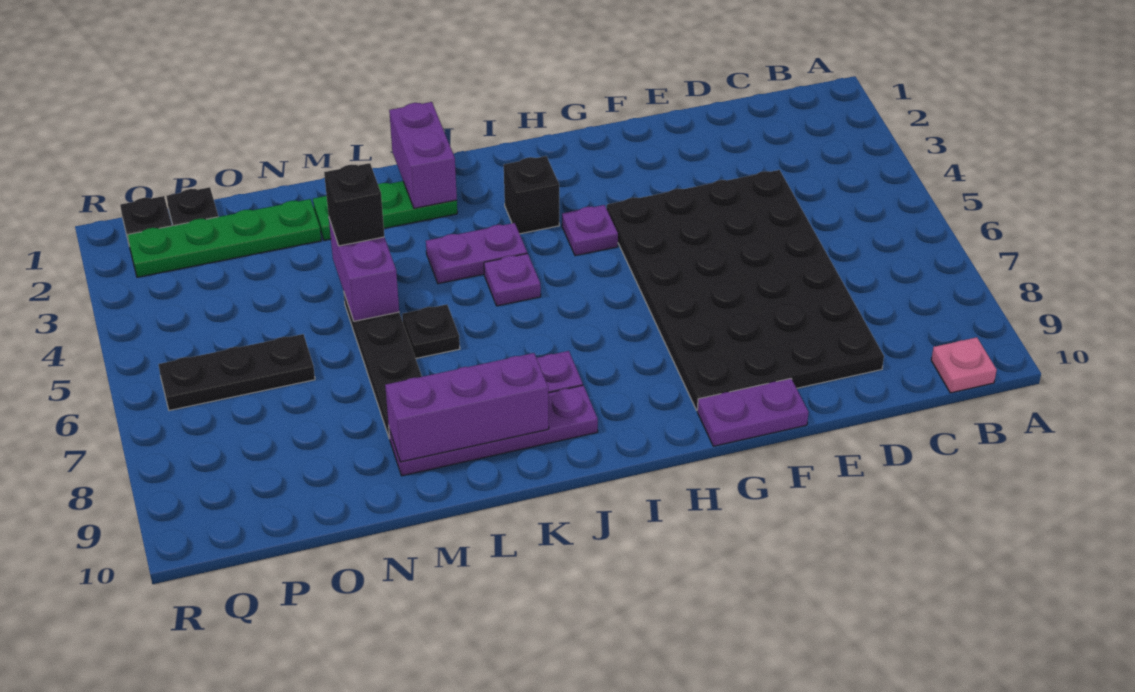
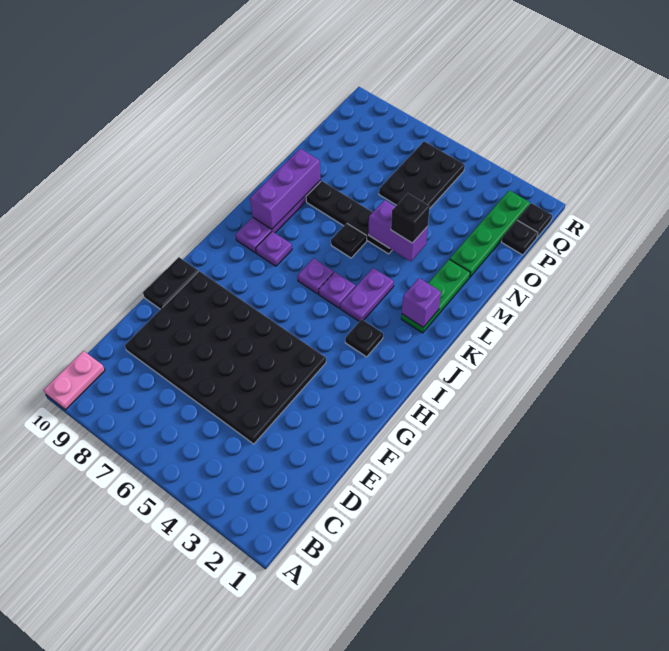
pink plate B10 level 1 -> pink plate A10:B10 level 1
purple plate F10:G10 level 1 -> black plate F10:G10 level 1
purple plate H4 level 1 -> purple plate J6 level 1
black brick I3 level 1 -> black plate I3 level 1
purple brick K1:K2 level 2 -> purple brick K2 level 2
black plate O6:Q6 level 1 -> black plate O5:Q6 level 1

